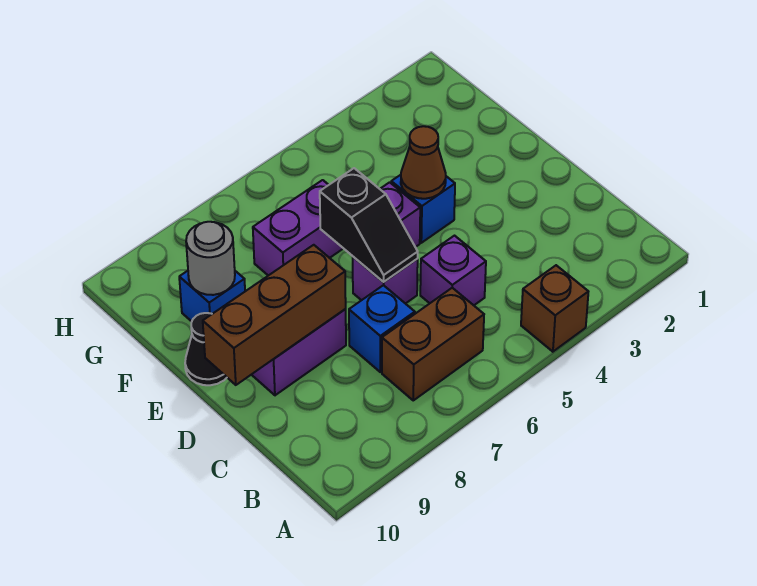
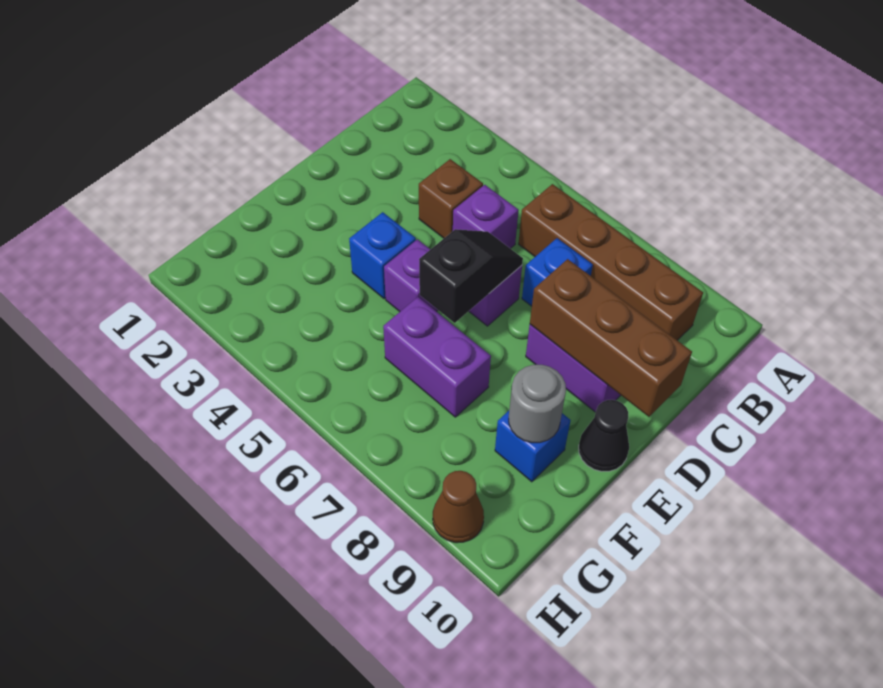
brown brick A4 level 1 -> brown brick C4 level 1
brown brick B6:B7 level 1 -> brown brick B6:B9 level 1
brown cone E4 level 2 -> brown cone H9 level 1

